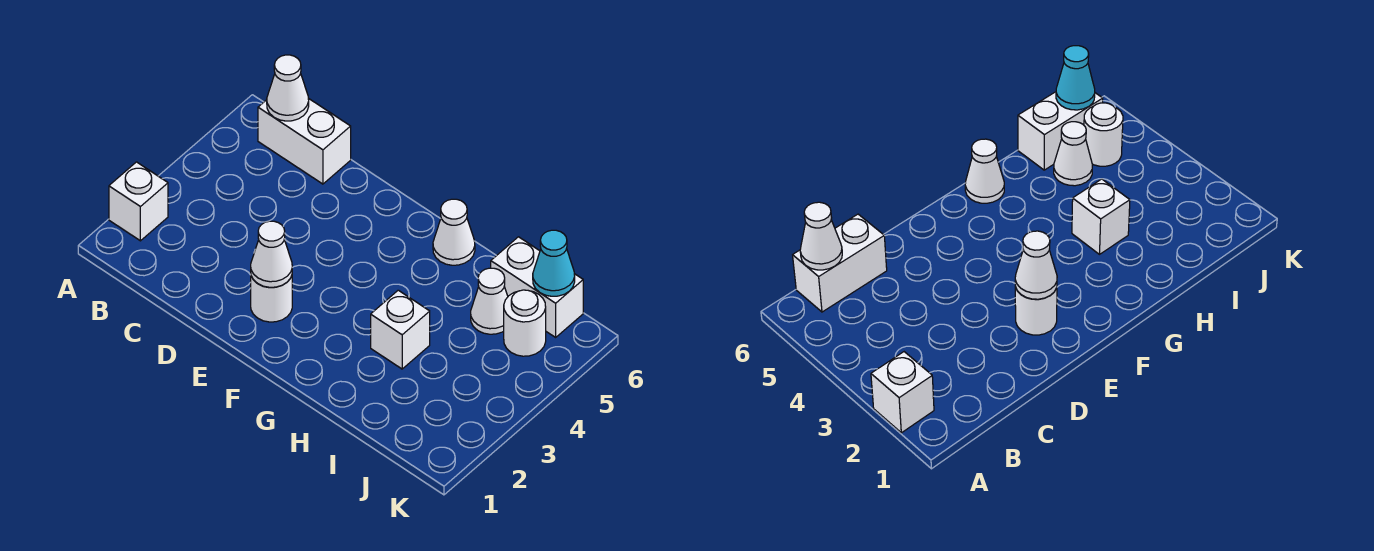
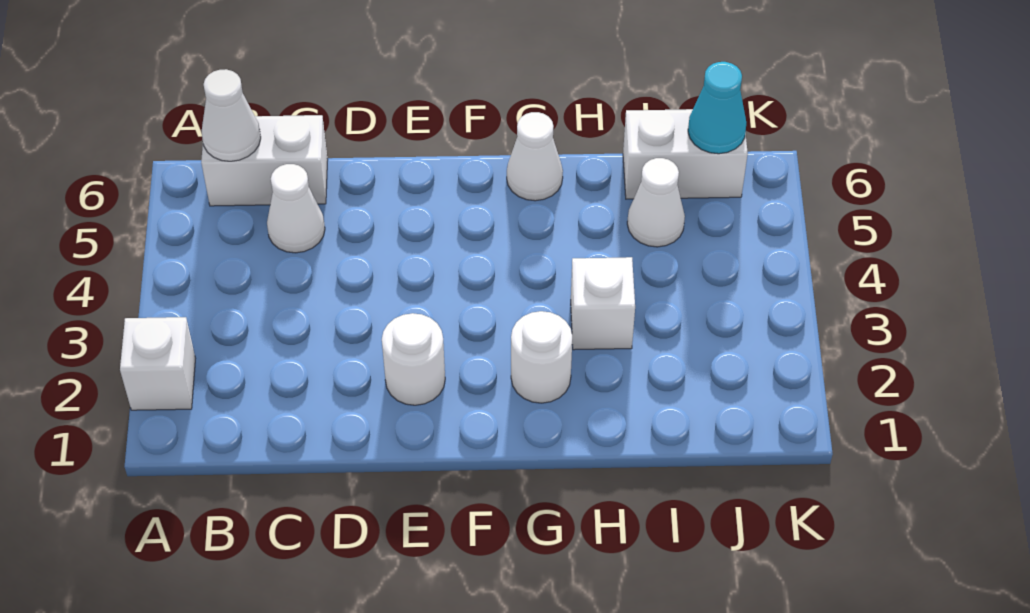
white cone E2 level 2 -> white cone C5 level 1
white round brick J5 level 1 -> white round brick G2 level 1

